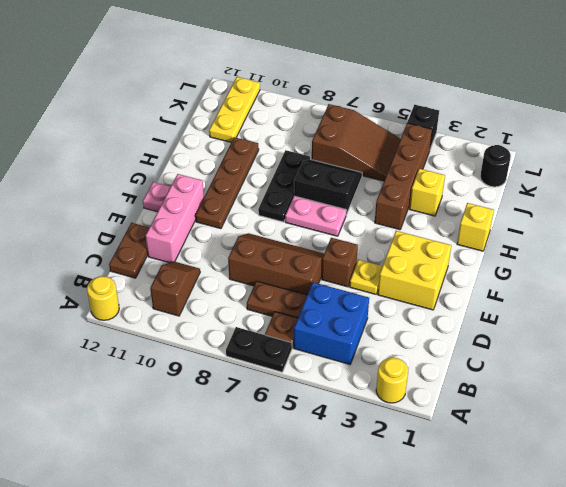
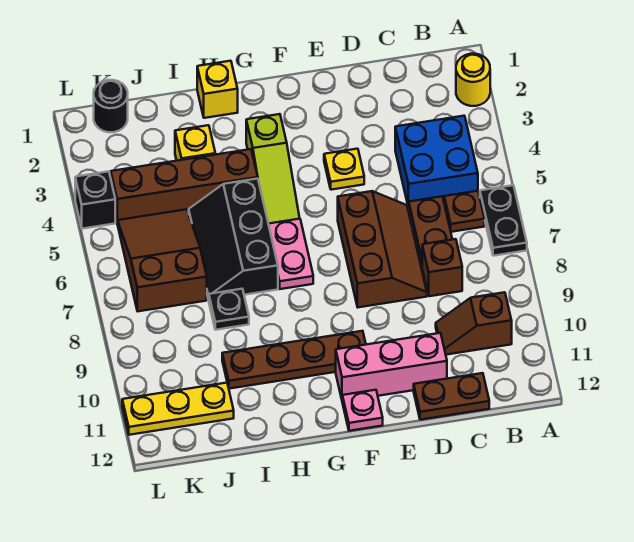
yellow round brick A12 level 1 -> none
brown slope D6:E8 level 1 top D -> brown slope D6:E8 level 1 top E
yellow brick E2:F3 level 1 -> none
brown brick E5 level 1 -> brown brick C8 level 1
none -> lime slope G3:G5 level 1 top 3
black plate G8:I8 level 1 -> black plate I8 level 1
black slope H6:I7 level 1 top H -> black slope H5:I7 level 1 top H

